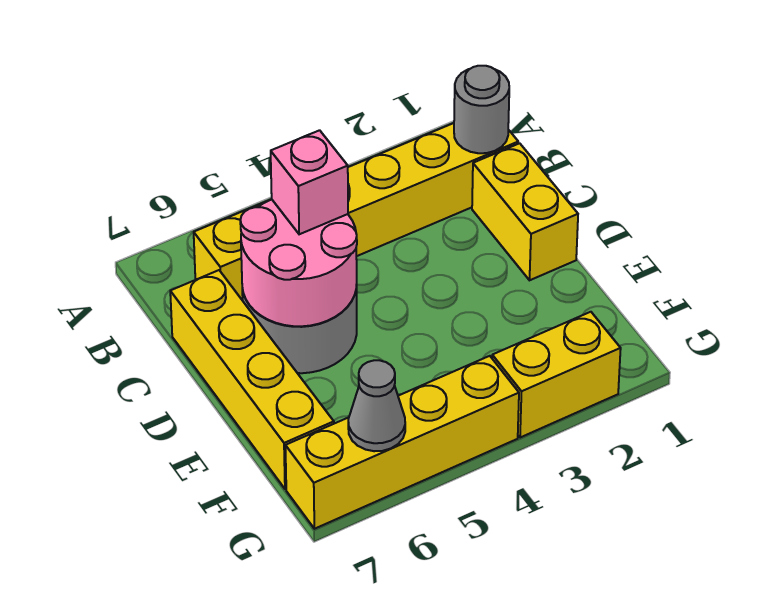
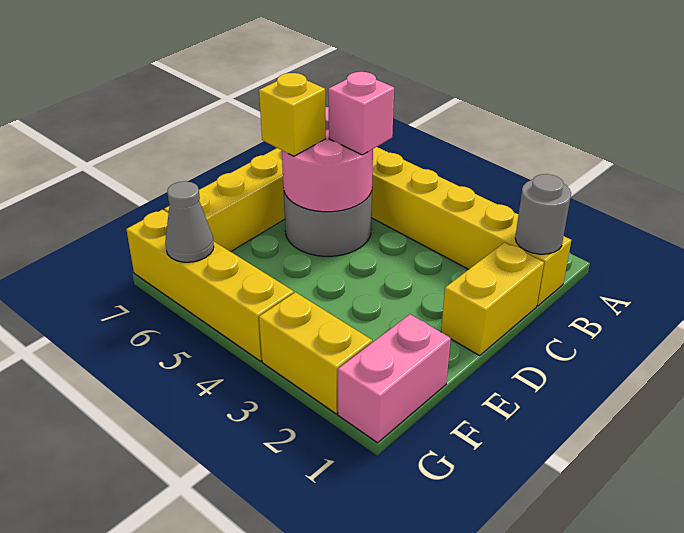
none -> yellow brick D6 level 3
none -> pink brick F1:G1 level 1

